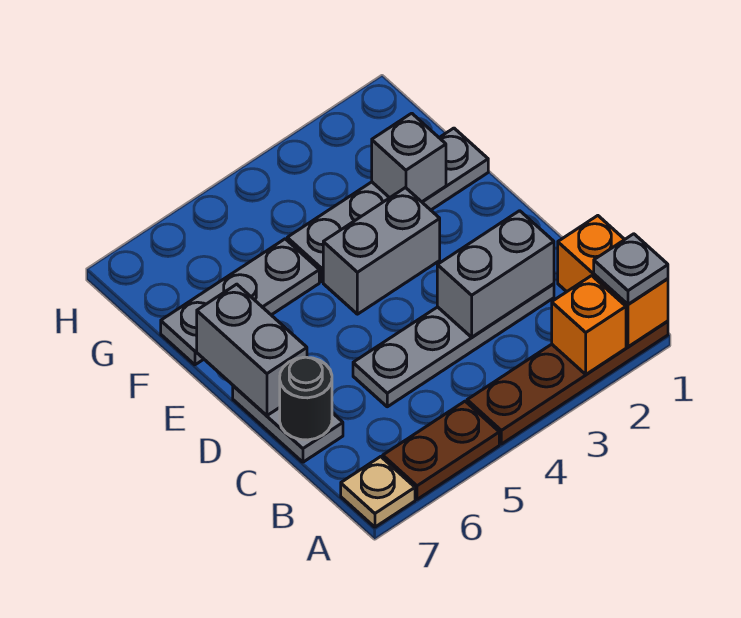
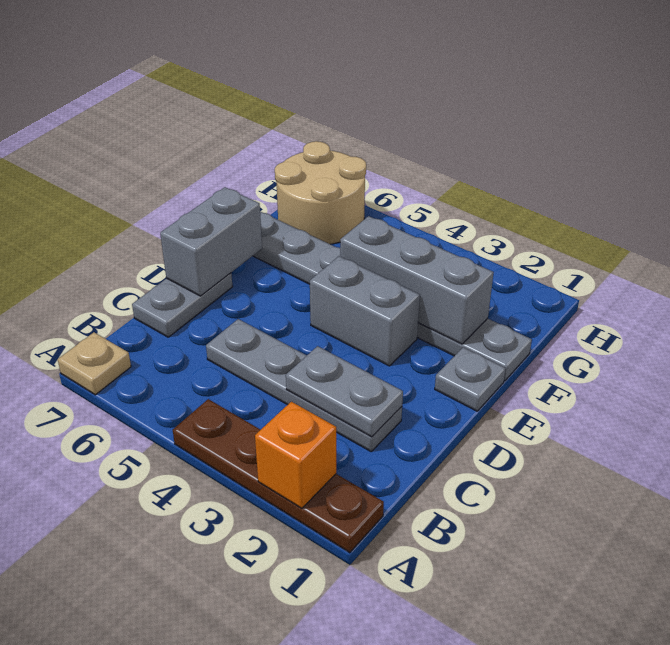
orange brick A1:B1 level 2 -> none
grey plate A1 level 3 -> grey plate E1 level 1
brown plate A5:A6 level 1 -> none
grey brick C2:C3 level 2 -> grey plate C2:C3 level 2
black round brick C7 level 2 -> none
grey brick F2 level 2 -> grey brick F2:F4 level 2
none -> tan round brick G6:H7 level 1

